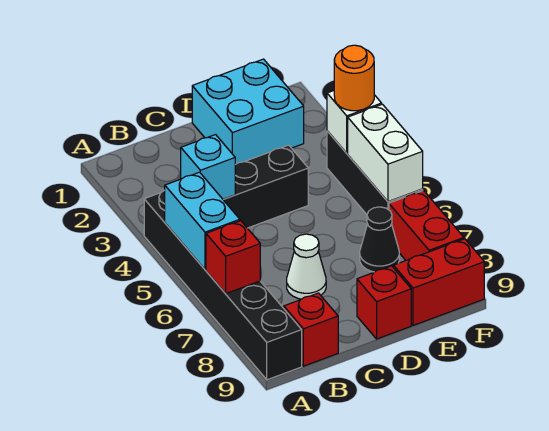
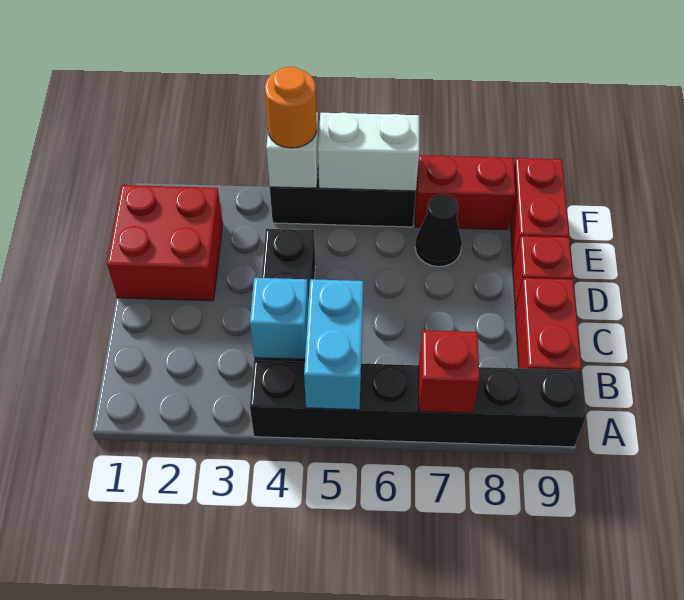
cyan brick A5:A6 level 2 -> cyan brick A5:B5 level 2
red brick B9 level 1 -> red brick B9:C9 level 1
white cone C7 level 1 -> none
cyan brick D1:E2 level 1 -> red brick D1:E2 level 1

